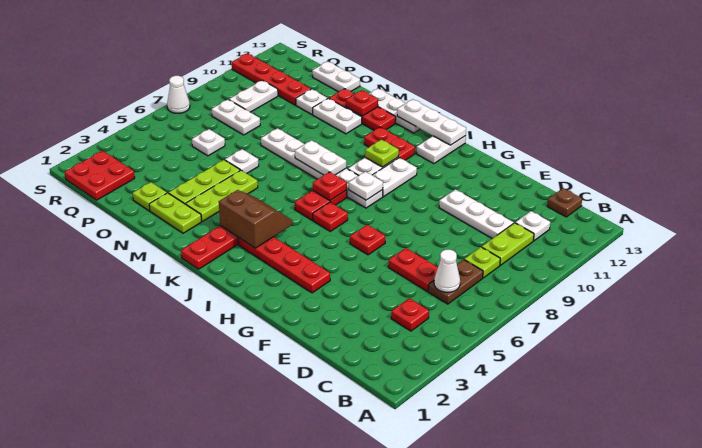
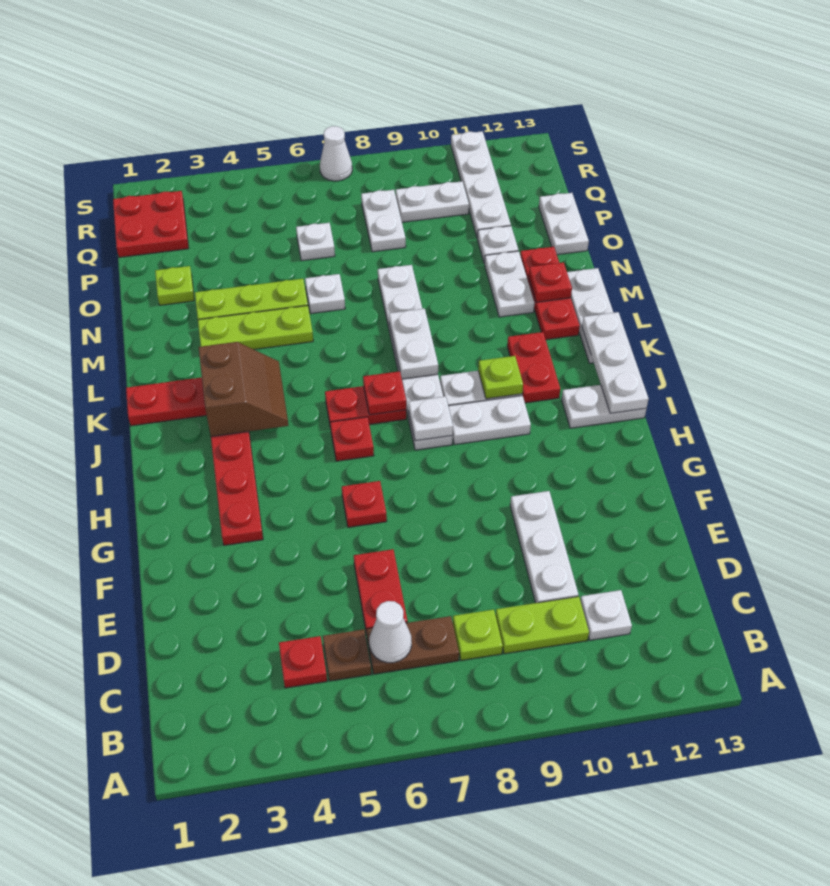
brown plate C13 level 1 -> brown plate C5 level 1
lime plate M2:N2 level 1 -> none
red plate P11:S11 level 1 -> white plate P11:S11 level 1

